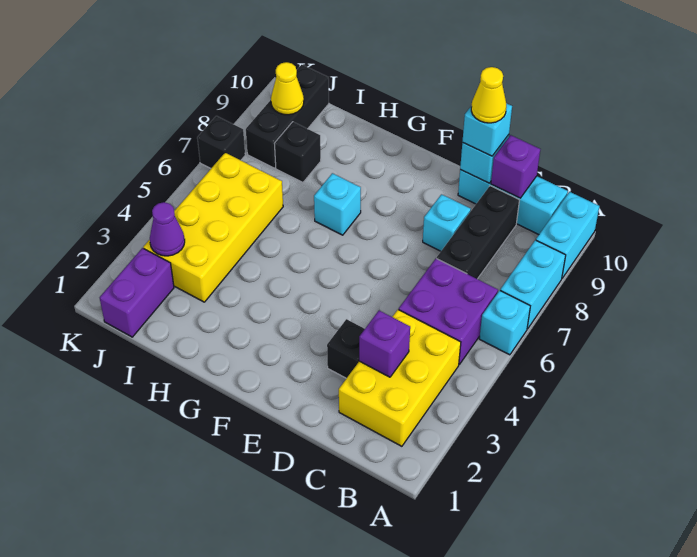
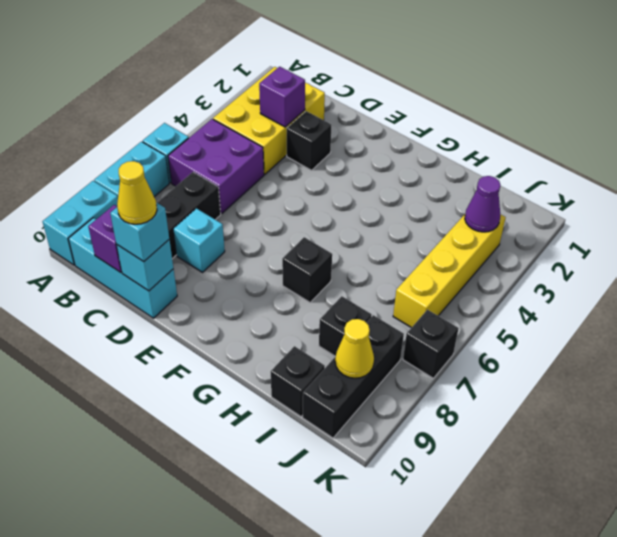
cyan brick G7 level 1 -> black brick G7 level 1
yellow brick I3:J6 level 1 -> yellow brick J3:J6 level 1
none -> black brick I10 level 1
purple brick J1:J2 level 1 -> none

